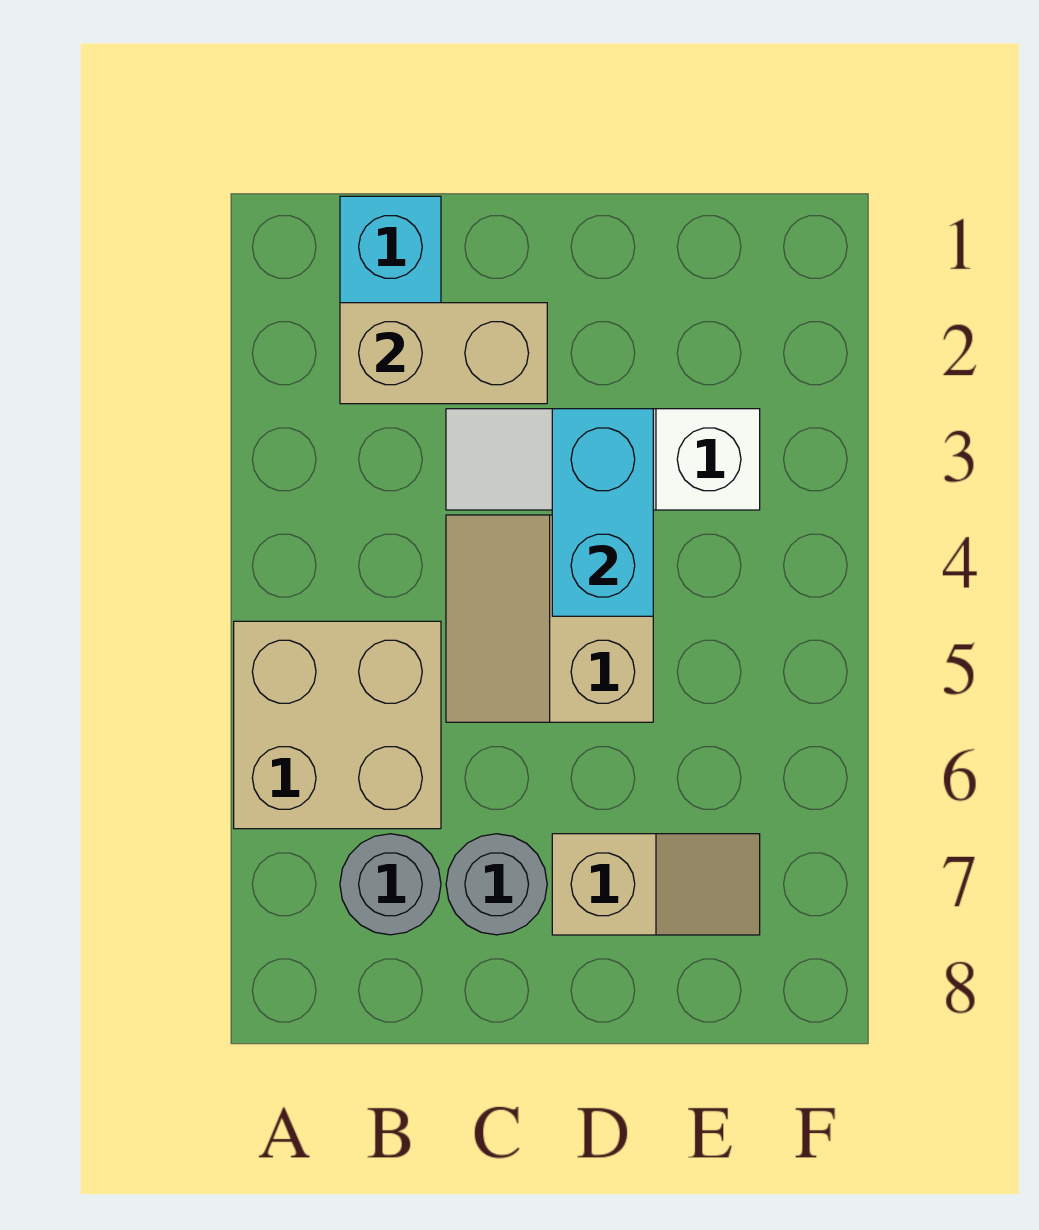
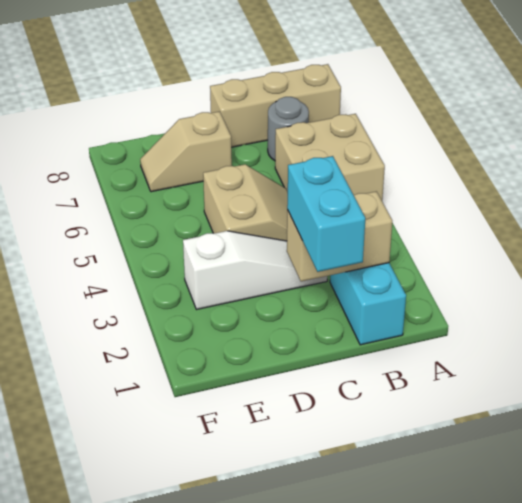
none -> tan brick A8:C8 level 1
grey round brick C7 level 1 -> none
cyan brick D3:D4 level 2 -> cyan brick C1:C2 level 3

